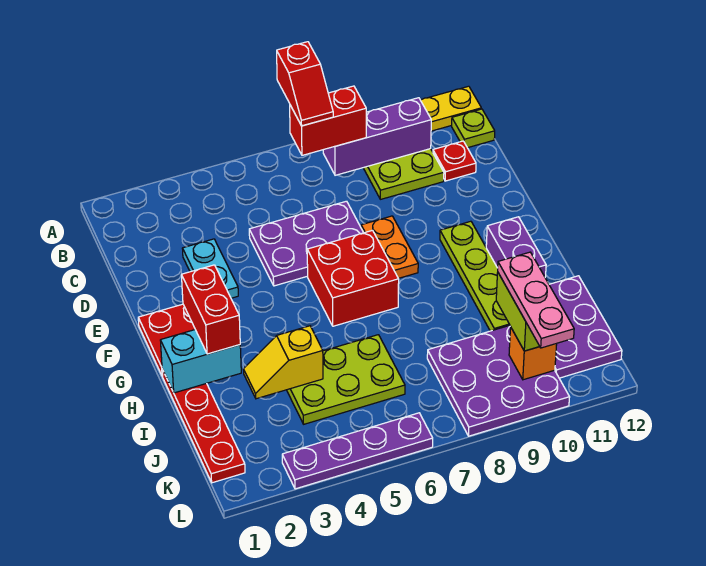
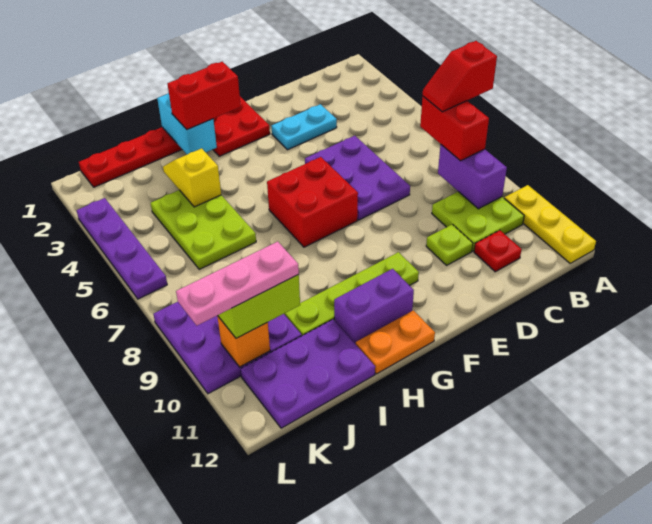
purple brick B8:B10 level 2 -> purple brick B8:B9 level 2
lime plate B12 level 1 -> lime plate D10 level 1
orange plate E8:F8 level 1 -> orange plate G12:H12 level 1

